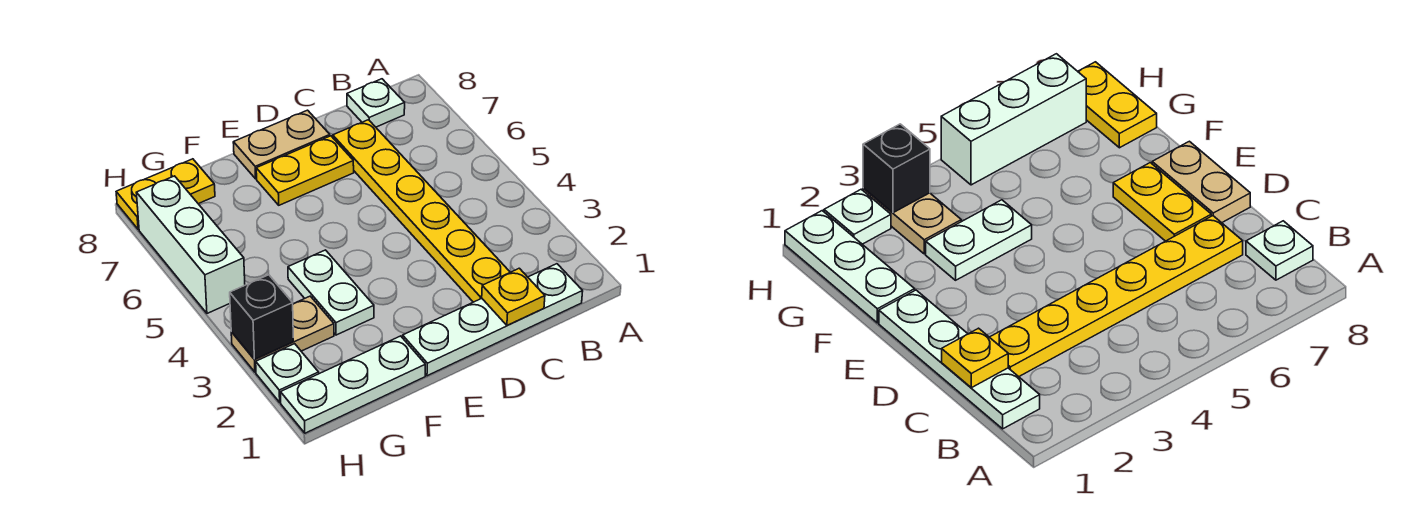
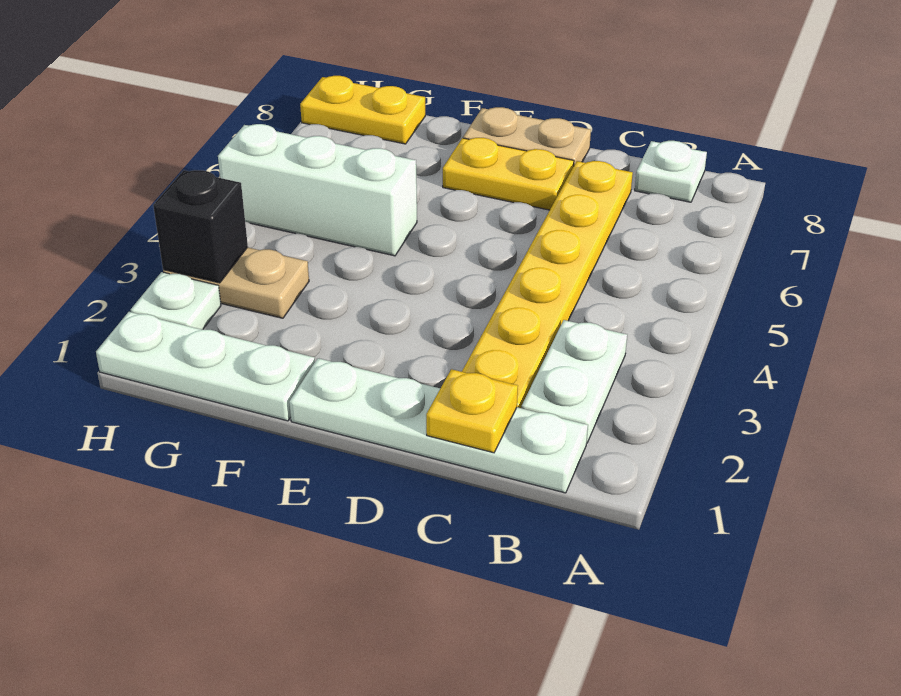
white plate F3:F4 level 1 -> white plate B2:B3 level 1
white brick H5:H7 level 1 -> white brick F5:H5 level 1

